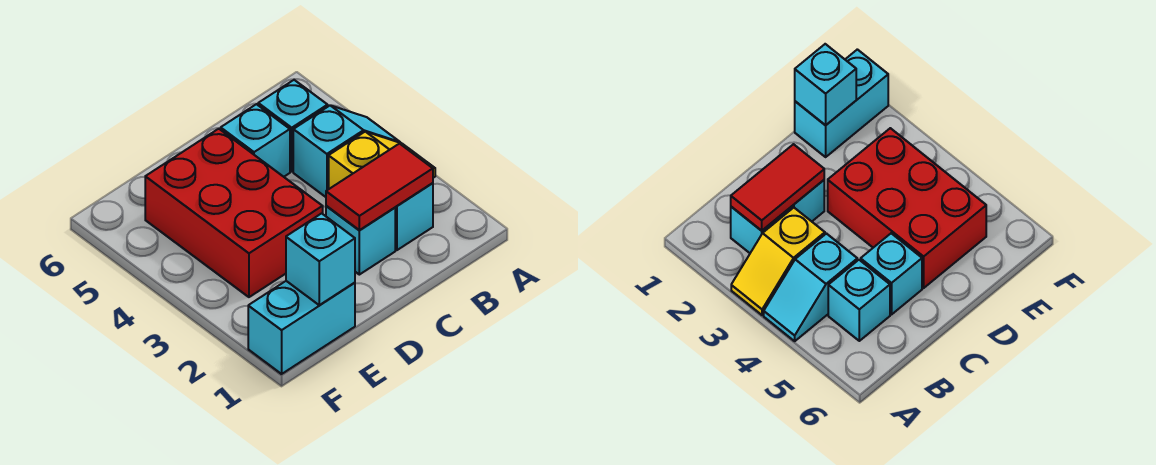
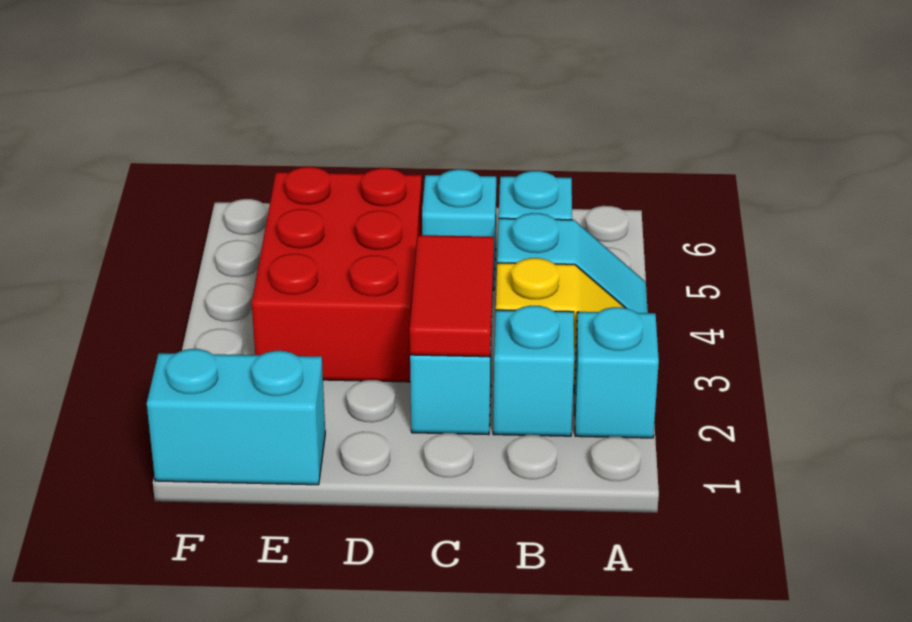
red tile B2:C2 level 2 -> red tile C2:C3 level 2
cyan brick E1 level 2 -> cyan brick A2 level 1

